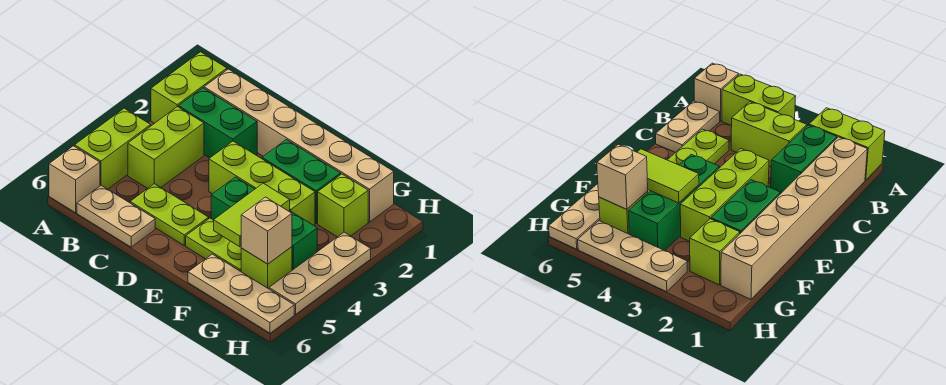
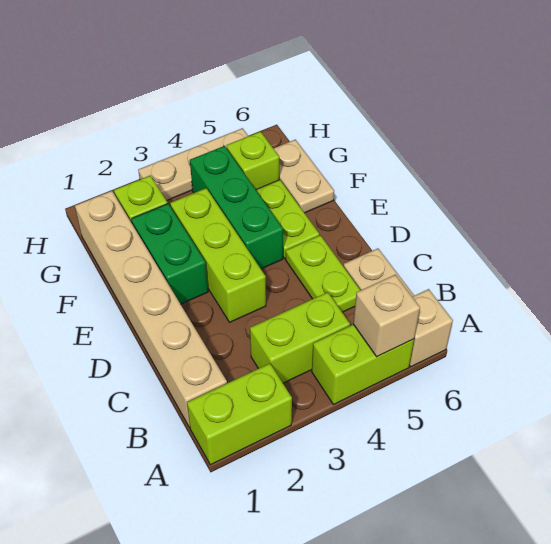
green brick B2:C2 level 1 -> none
lime tile F4:F5 level 2 -> none
tan plate F6:H6 level 1 -> tan plate F6:G6 level 1
tan brick G5 level 2 -> tan brick A5 level 2

